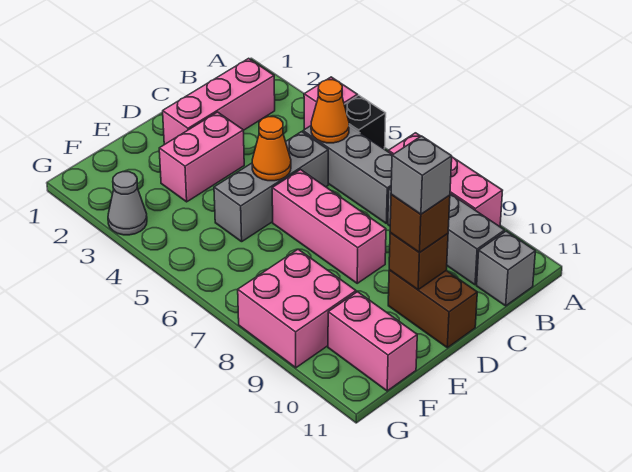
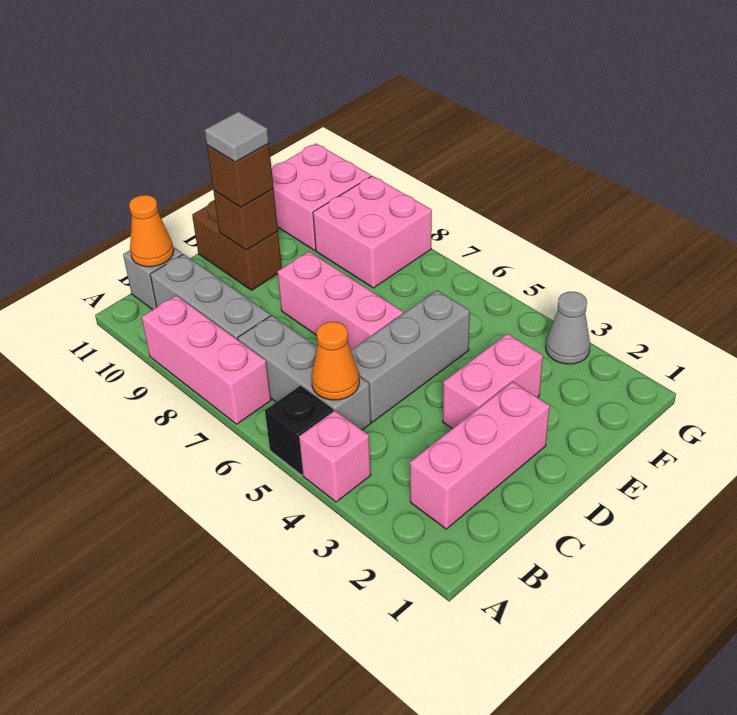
orange cone D5 level 2 -> orange cone B11 level 2
grey brick D10 level 4 -> grey tile D10 level 4
pink brick F10:F11 level 1 -> pink brick F10:G11 level 1

